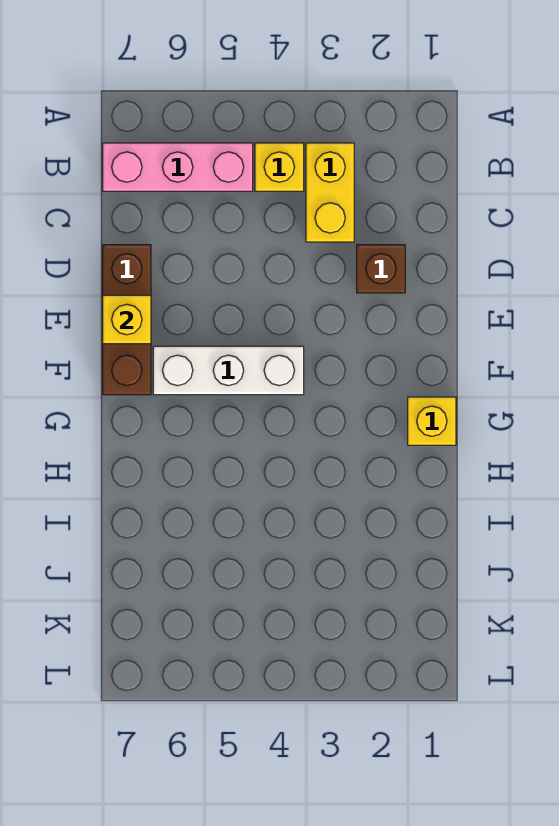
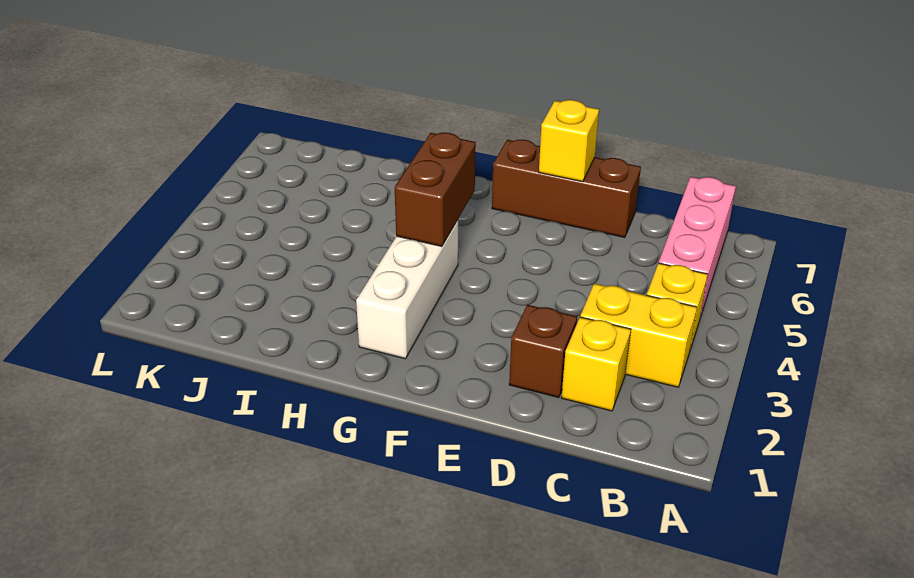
white brick F4:F6 level 1 -> white brick G2:G4 level 1
yellow brick G1 level 1 -> yellow brick C2 level 1
none -> brown brick G4:G5 level 2

